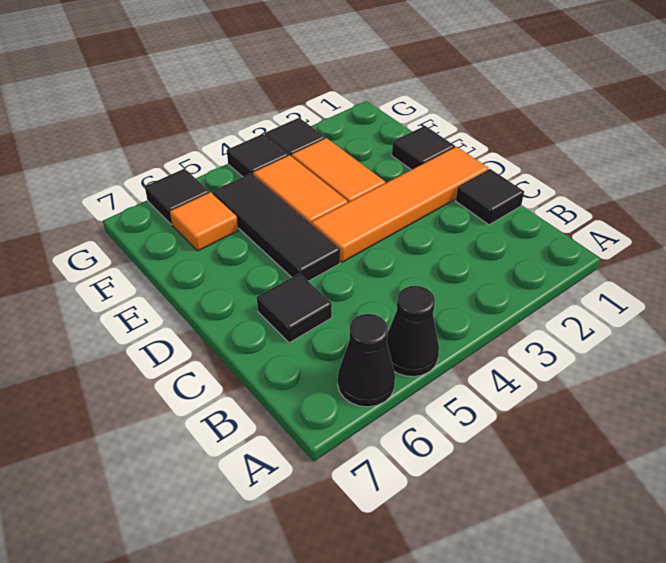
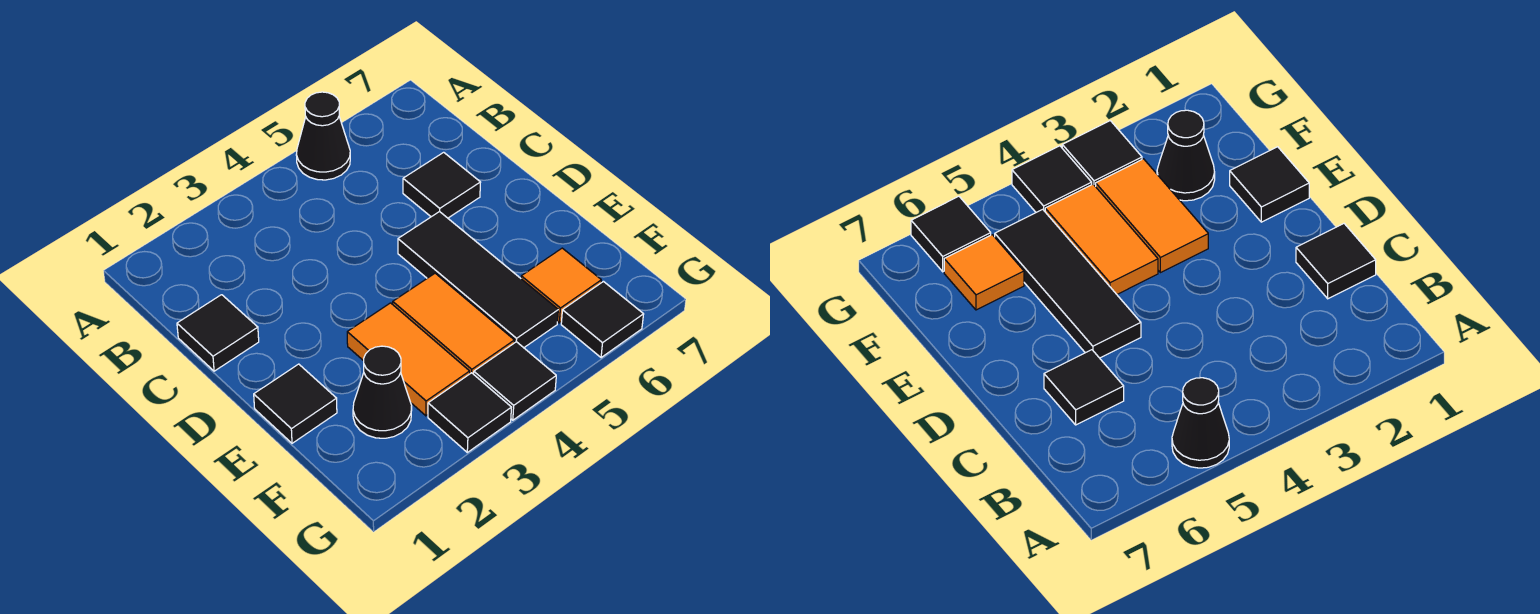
black cone A6 level 1 -> black cone F2 level 1
orange tile D1:D4 level 1 -> none

